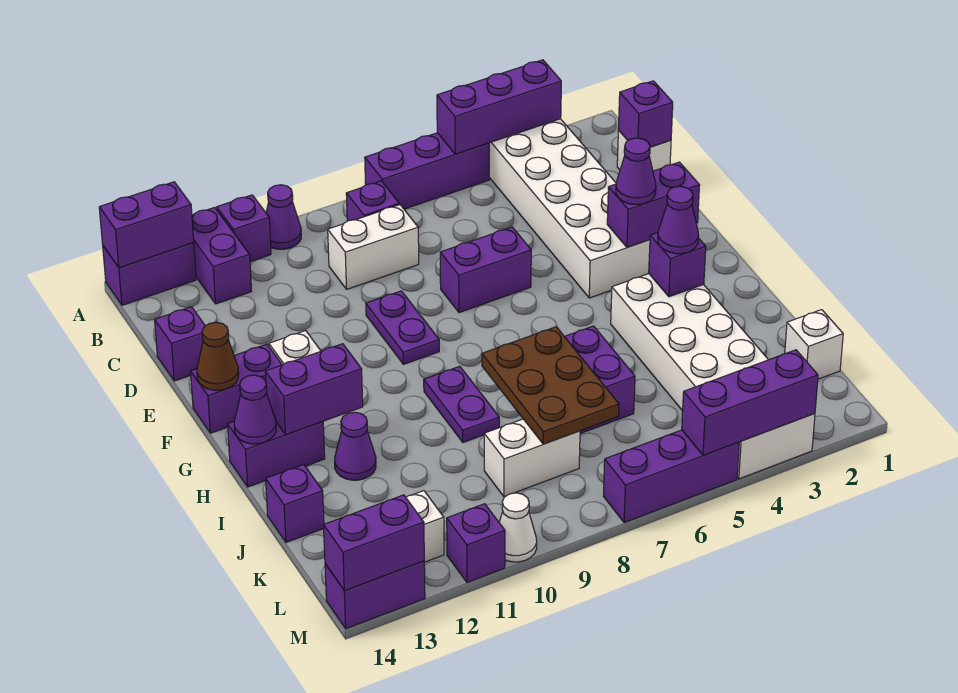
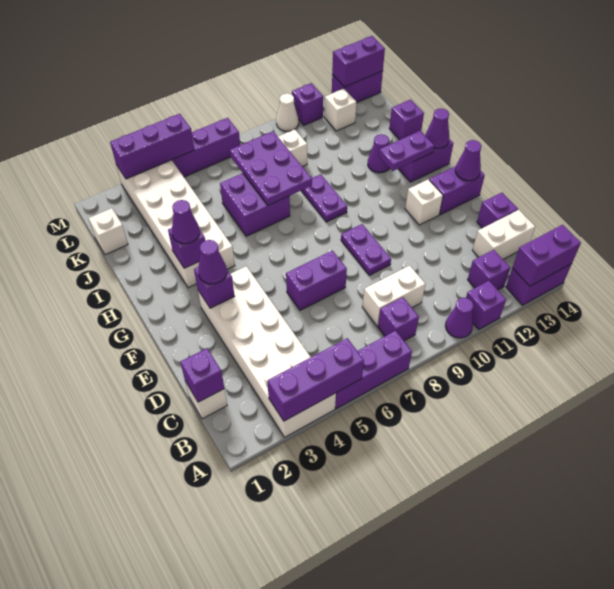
purple brick A12:B12 level 1 -> purple brick B12 level 1
none -> white brick C13:C14 level 1
purple brick F2:F3 level 2 -> purple brick F3 level 2
brown cone F14 level 2 -> purple cone F14 level 2
purple brick H12:H13 level 2 -> purple plate H12:H13 level 2
brown plate I7:K8 level 2 -> purple plate I7:K8 level 2

